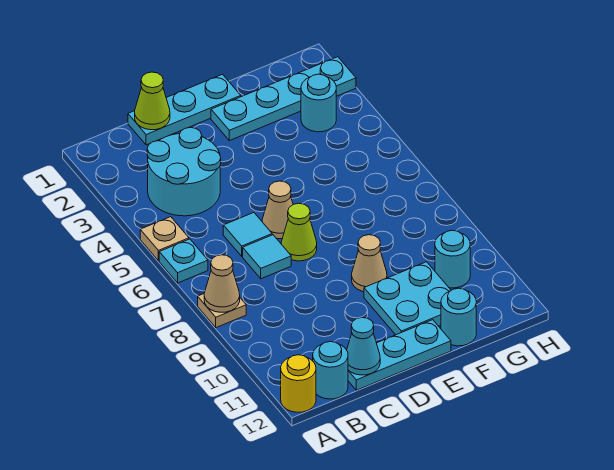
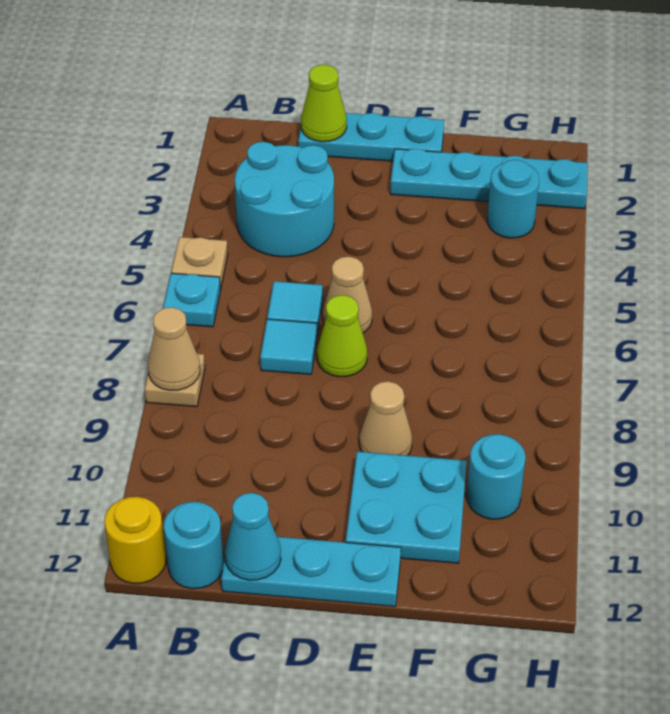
cyan round brick F12 level 1 -> none

